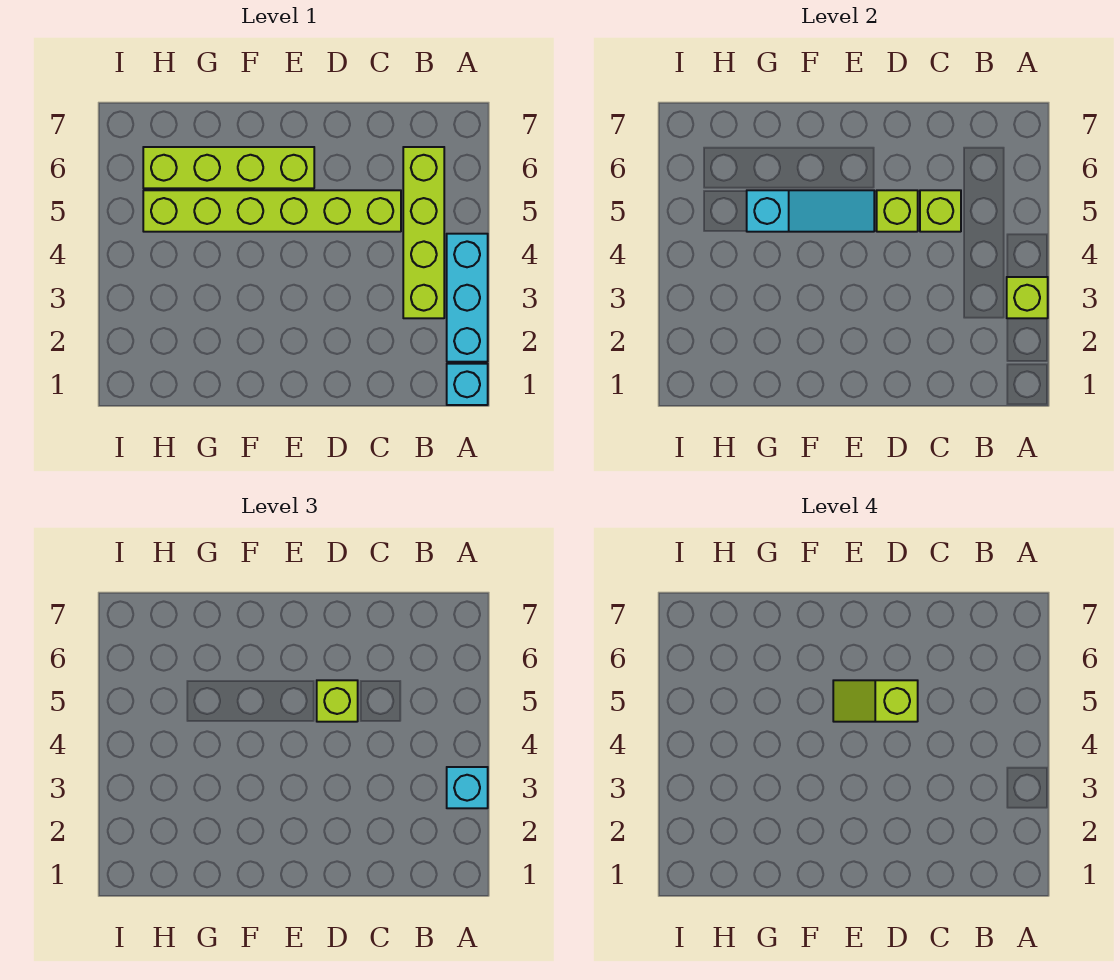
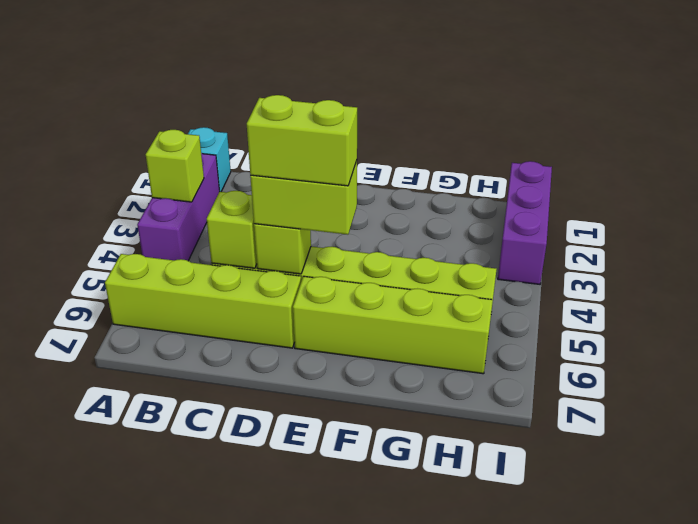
cyan brick A2:A4 level 1 -> purple brick A2:A4 level 1
cyan brick A3 level 3 -> none
lime brick B3:B6 level 1 -> lime brick A6:D6 level 1
lime brick D5 level 3 -> lime brick D5:E5 level 3
lime slope D5:E5 level 4 top D -> lime brick D5:E5 level 4
cyan slope E5:G5 level 2 top G -> none
none -> purple brick I1:I3 level 1

